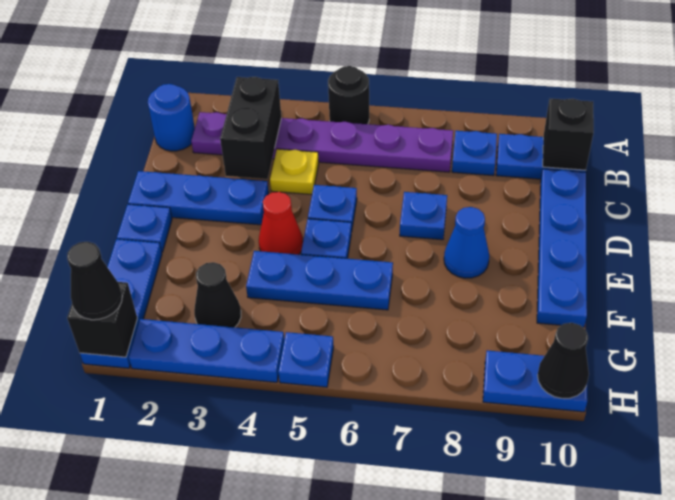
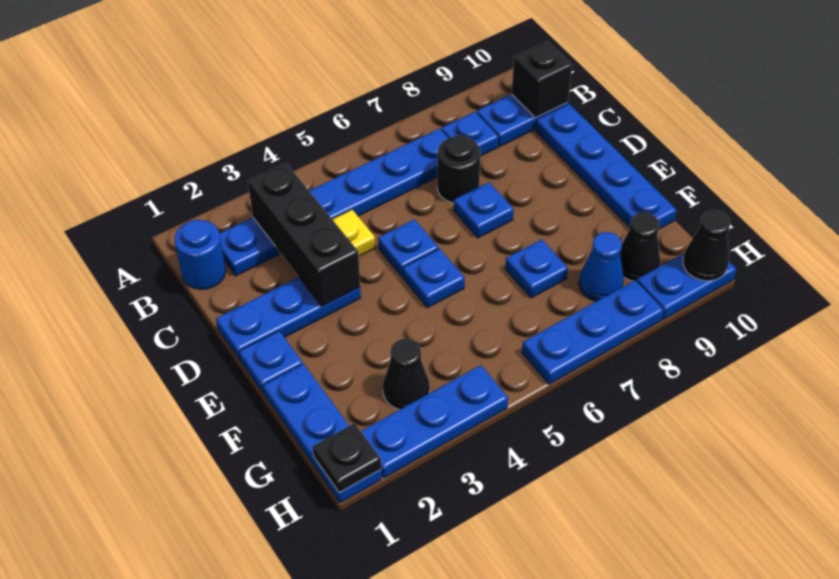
black round brick A5 level 1 -> black round brick C7 level 1
purple plate B2:B7 level 1 -> blue plate B2:B7 level 1
black brick B3:C3 level 2 -> black brick B3:D3 level 2
red cone E4 level 1 -> none
blue cone E8 level 1 -> blue cone G8 level 1
blue plate F4:F6 level 1 -> blue plate H6:H8 level 1
black brick H1 level 2 -> black plate H1 level 2
black cone H1 level 3 -> black cone G9 level 1
blue plate H5 level 1 -> blue plate F7 level 1

